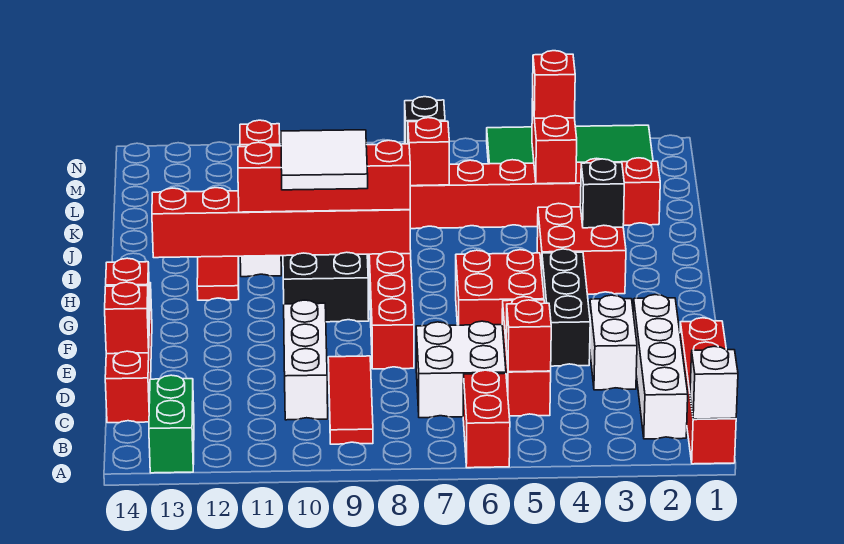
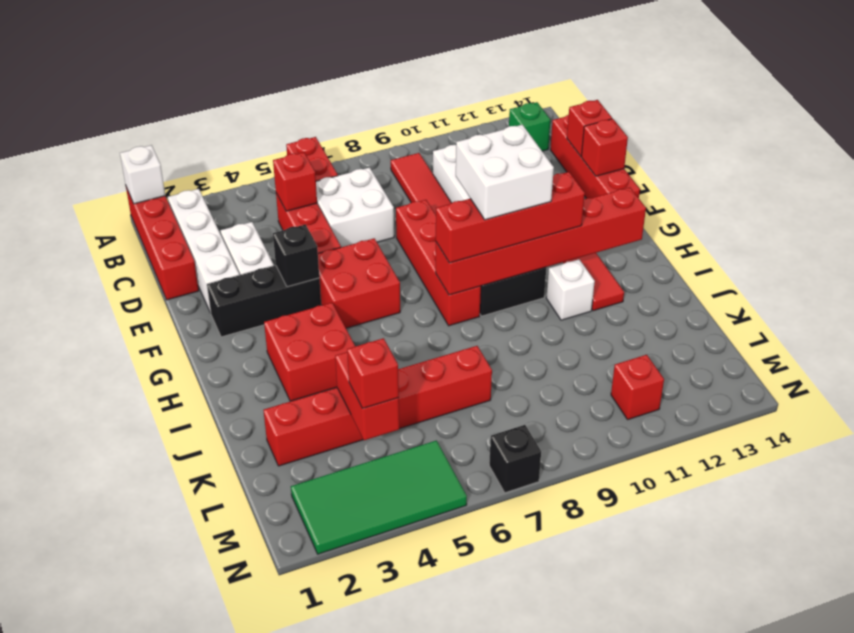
green brick A13:B13 level 1 -> green brick B13 level 1
black brick E4:G4 level 1 -> black brick F2:F4 level 1
white tile G9:H10 level 4 -> white brick G9:H10 level 4
black brick I3 level 2 -> black brick F4 level 2
red brick K7 level 2 -> none

